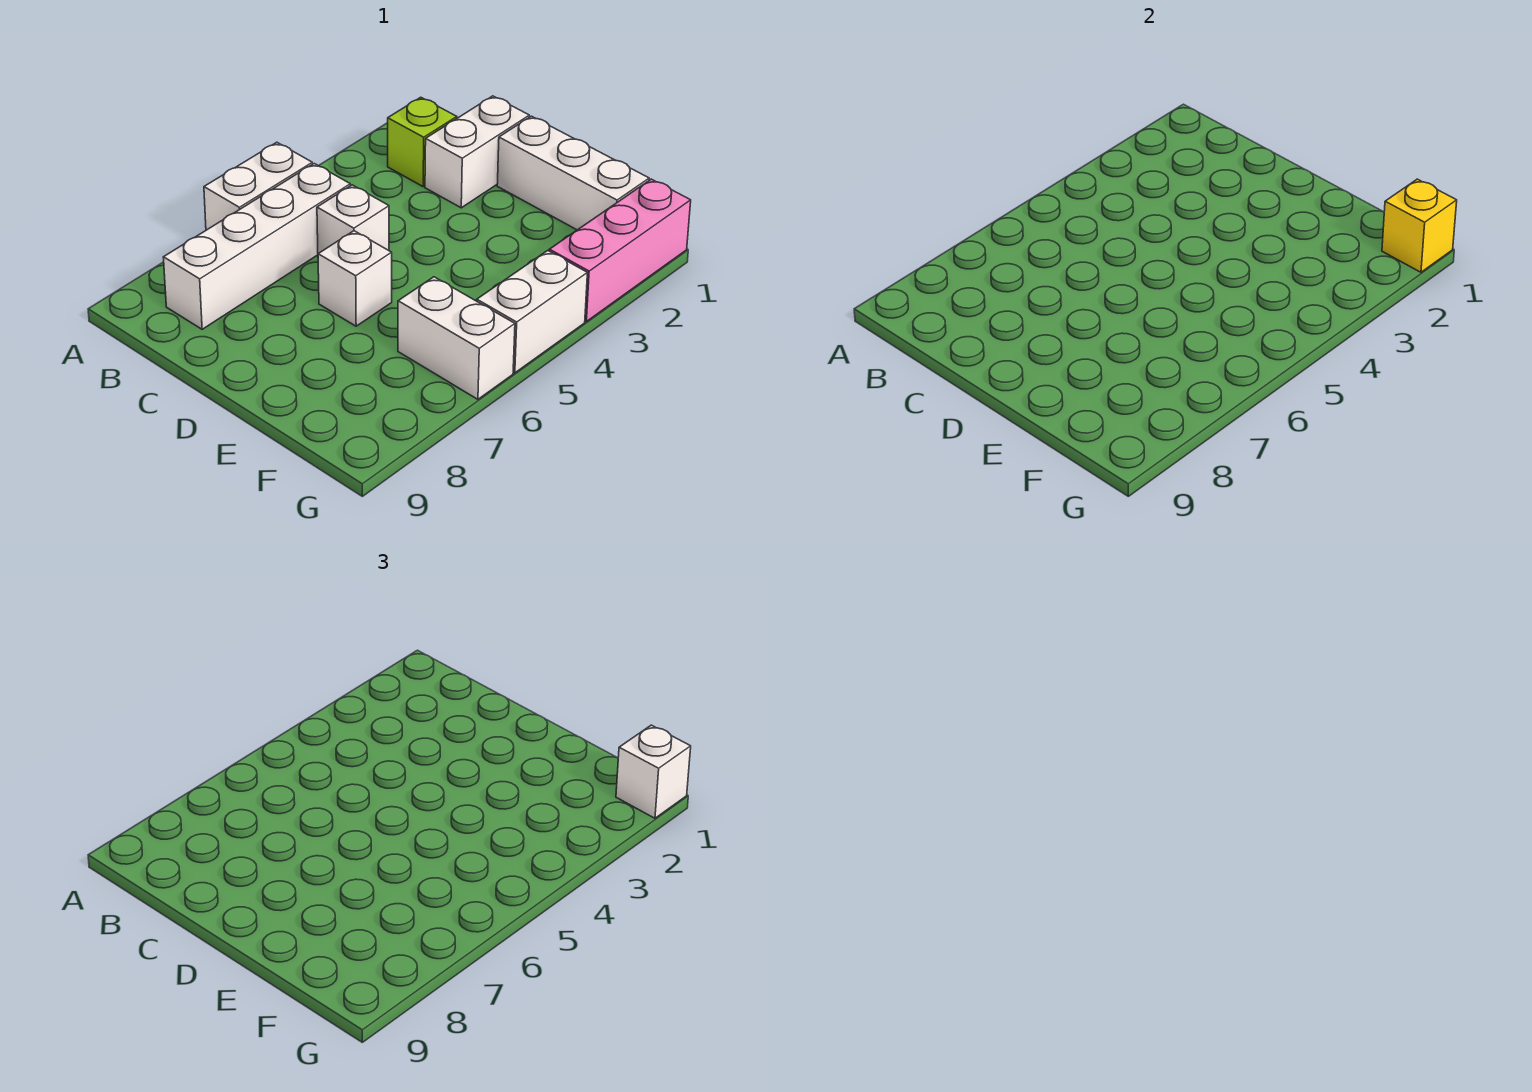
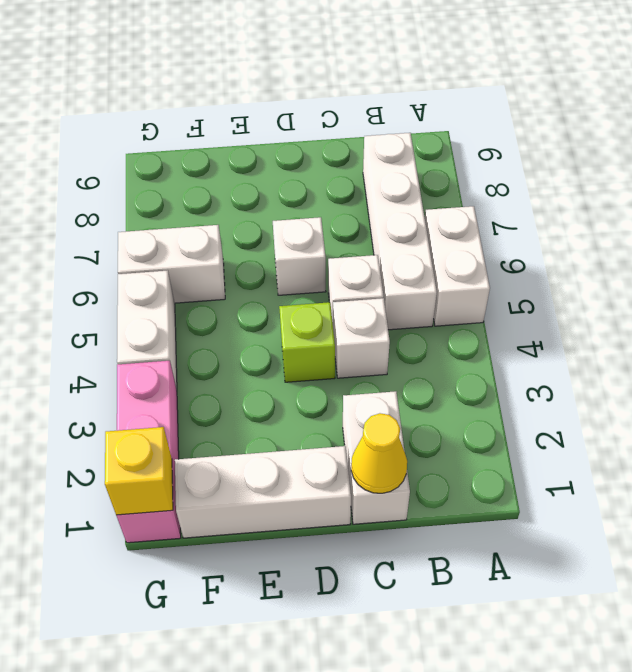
lime brick B2 level 1 -> lime brick D4 level 1
none -> yellow cone C1 level 2
white brick G1 level 3 -> white brick C4 level 1

